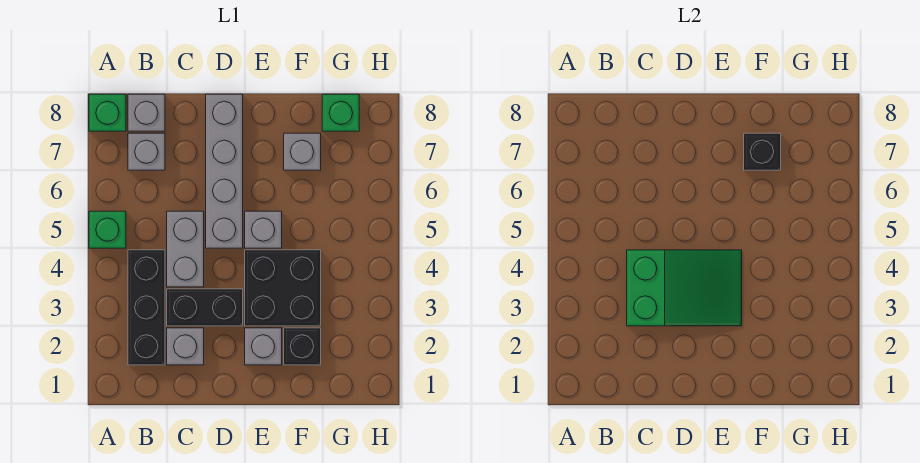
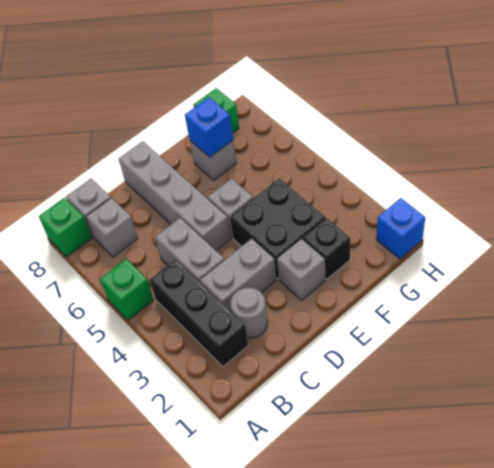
grey brick C2 level 1 -> grey round brick C2 level 1
black brick C3:D3 level 1 -> grey brick C3:D3 level 1
green slope C3:E4 level 2 top C -> none
black brick F7 level 2 -> blue brick F7 level 2
none -> blue brick H1 level 1

